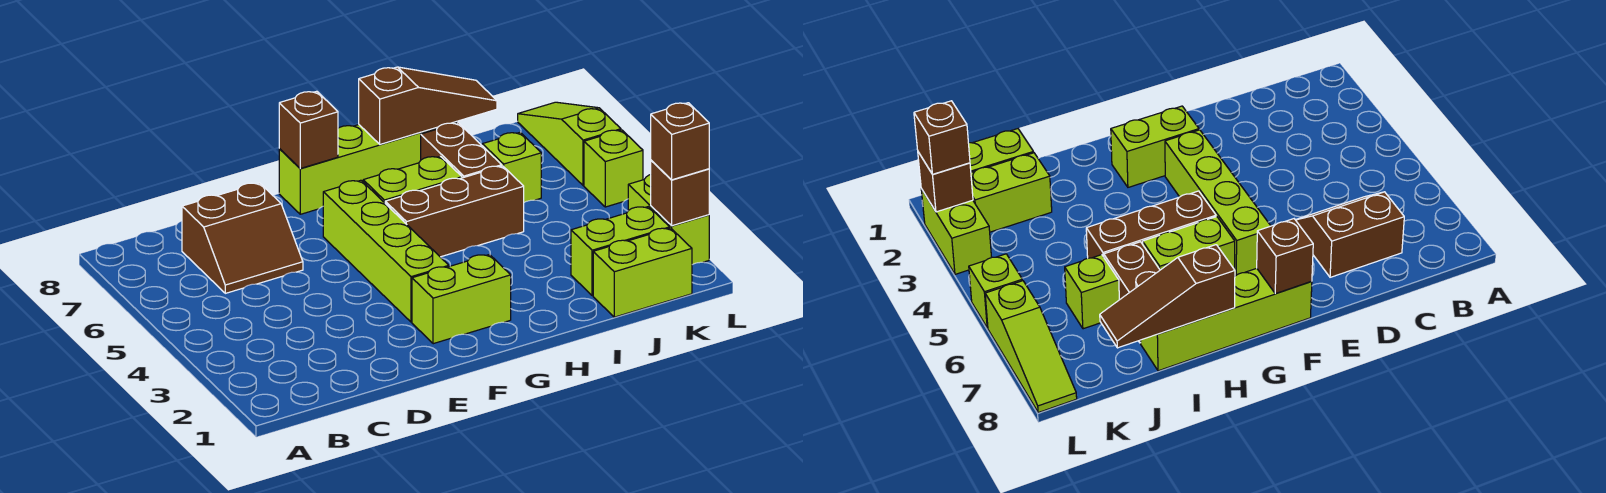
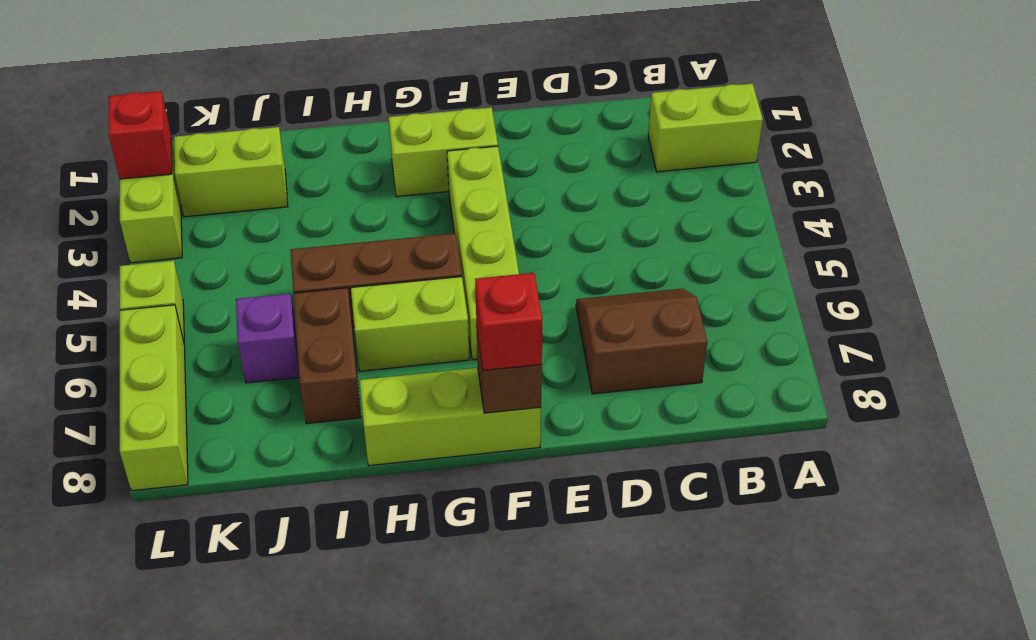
lime brick F8:I8 level 1 -> lime brick F8:H8 level 1
none -> red brick F8 level 3
brown slope H8:J8 level 2 top H -> none
lime brick J1:K1 level 1 -> lime brick A2:B2 level 1
lime brick J6 level 1 -> purple brick J6 level 1
brown brick L2 level 2 -> red brick L2 level 2
brown brick L2 level 3 -> none
lime slope L6:L8 level 1 top 6 -> lime brick L6:L8 level 1

